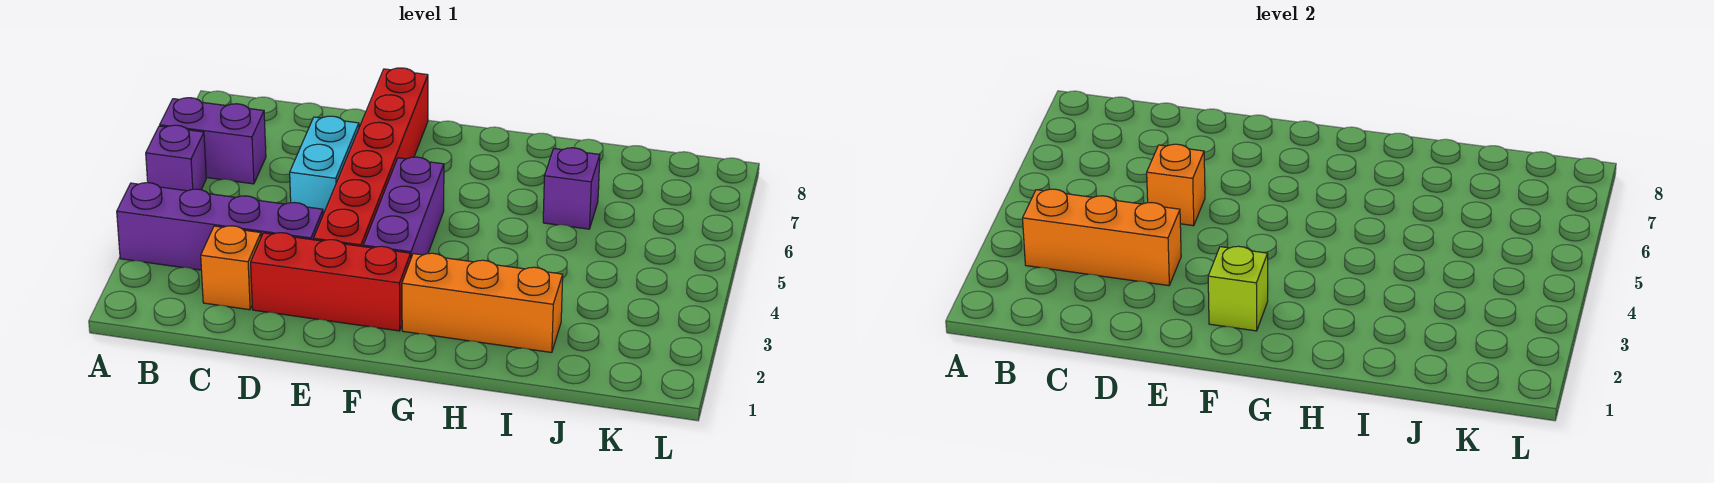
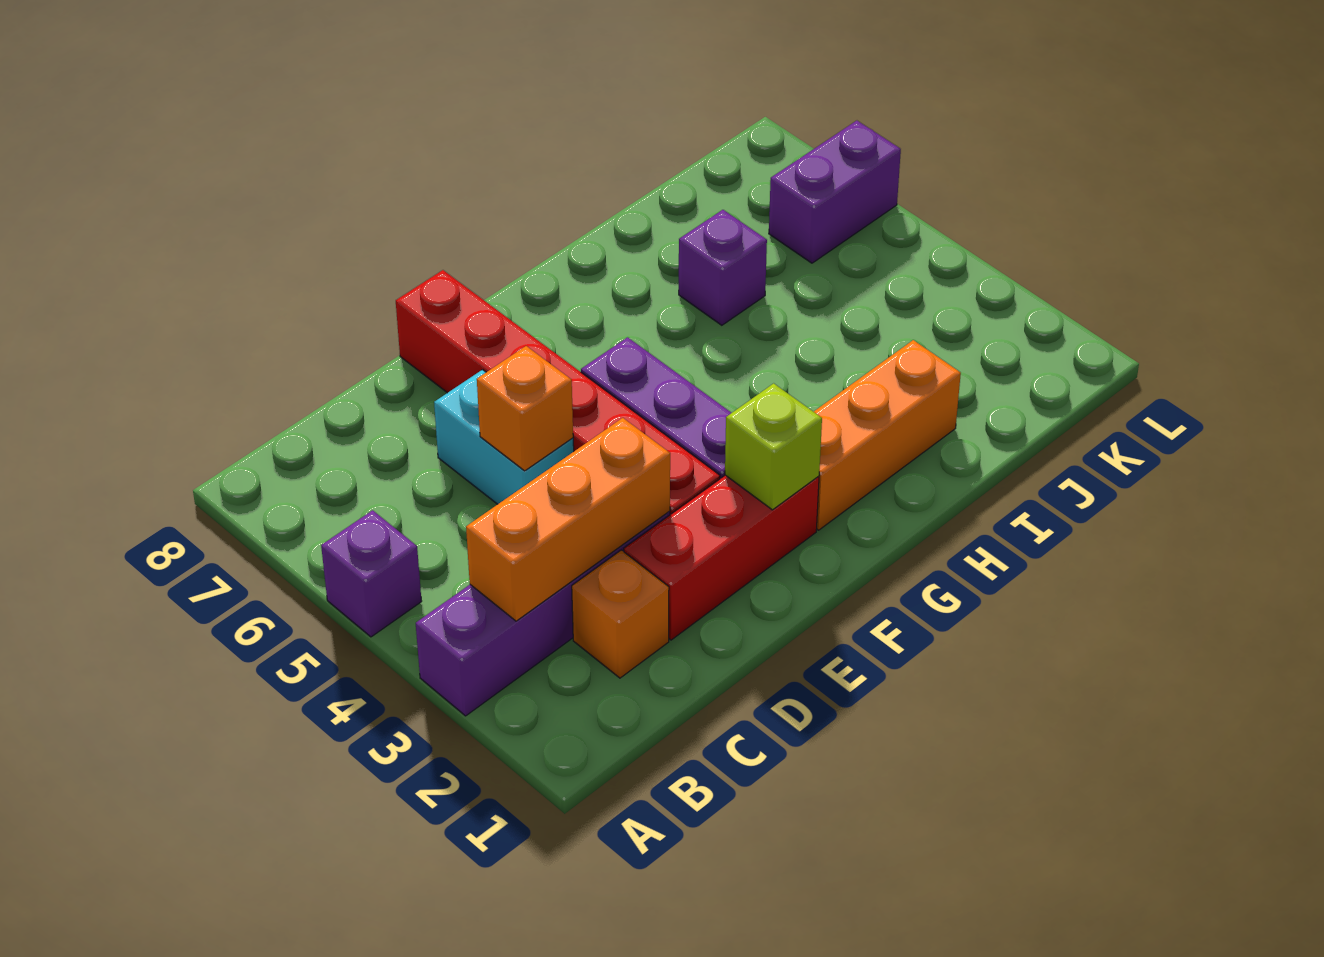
purple brick A6:B6 level 1 -> purple brick K6:L6 level 1

